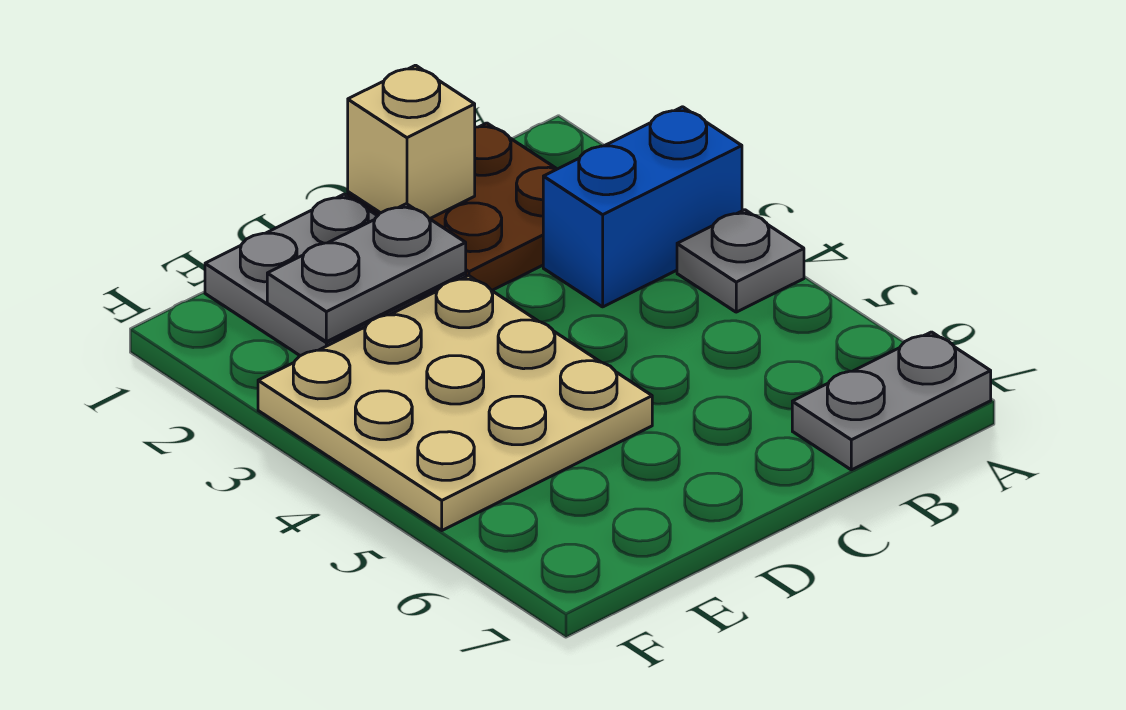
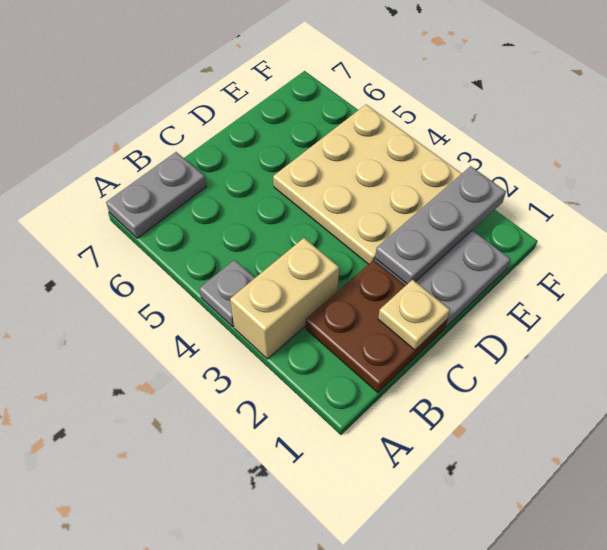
blue brick A3:B3 level 1 -> tan brick A3:B3 level 1
tan brick C1 level 2 -> tan plate C1 level 2
grey plate D2:E2 level 2 -> grey plate D2:F2 level 2

